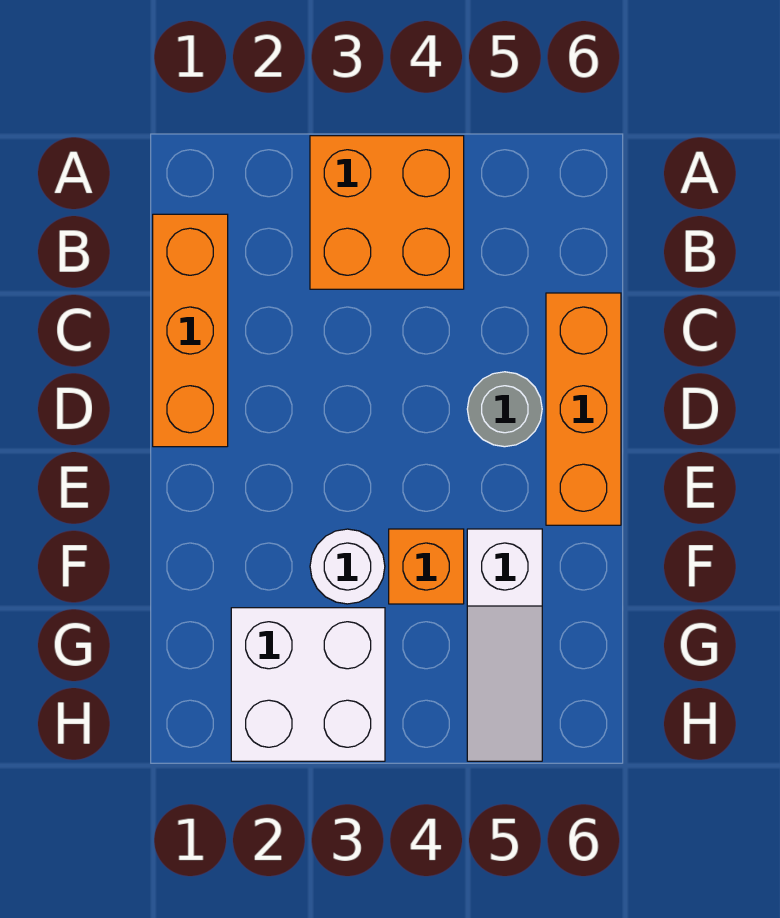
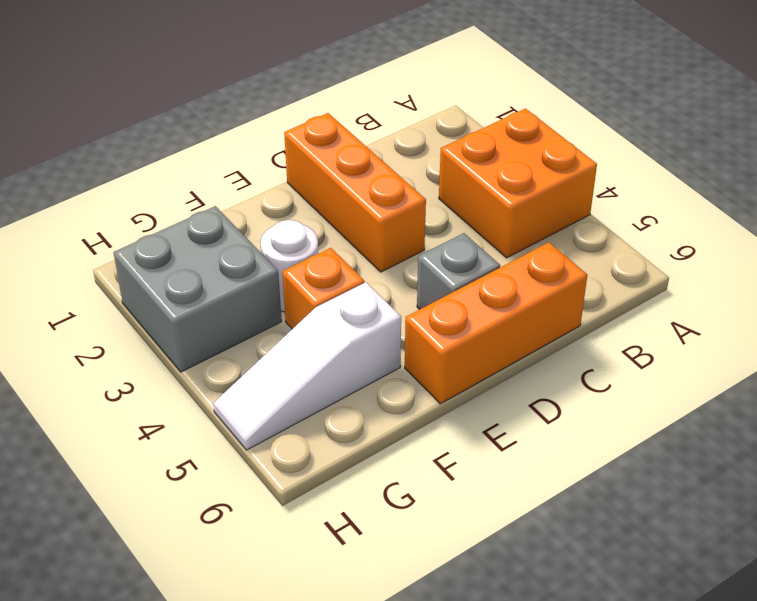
orange brick B1:D1 level 1 -> orange brick D1:D3 level 1
grey round brick D5 level 1 -> grey brick D5 level 1
white brick G2:H3 level 1 -> grey brick G2:H3 level 1

